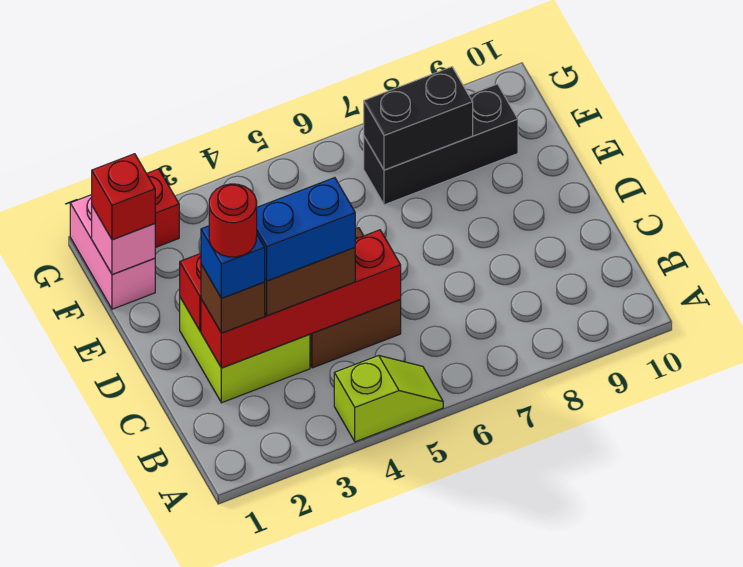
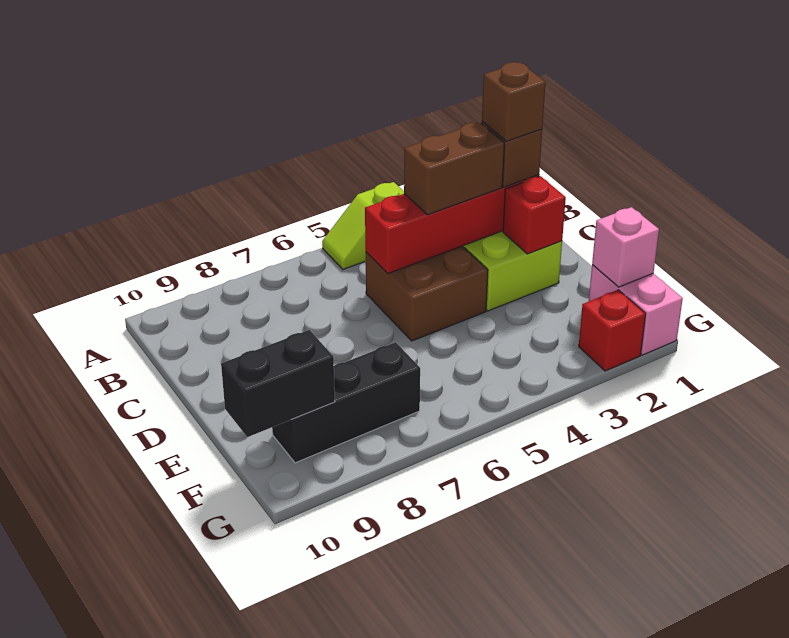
blue brick C2 level 4 -> brown brick C2 level 4
red round brick C2 level 5 -> none
blue brick C3:C4 level 4 -> none
red brick F1 level 3 -> none
black brick F7:F8 level 2 -> black brick F9:F10 level 2

